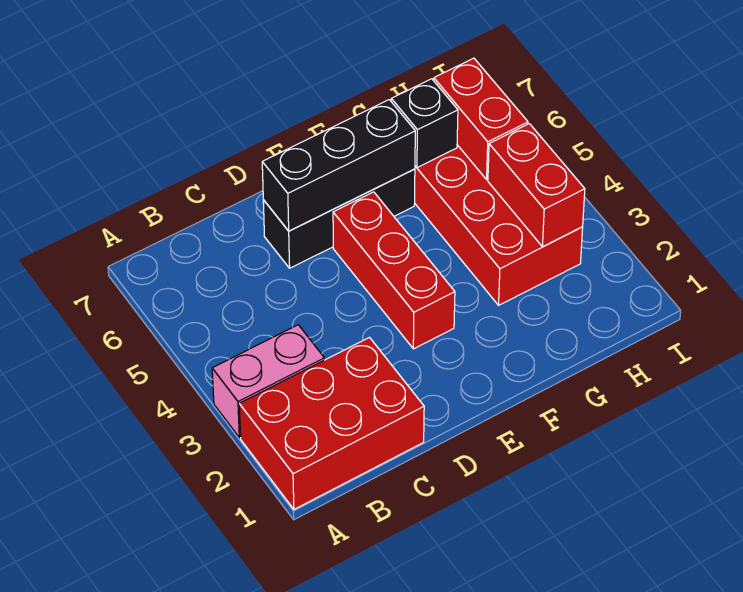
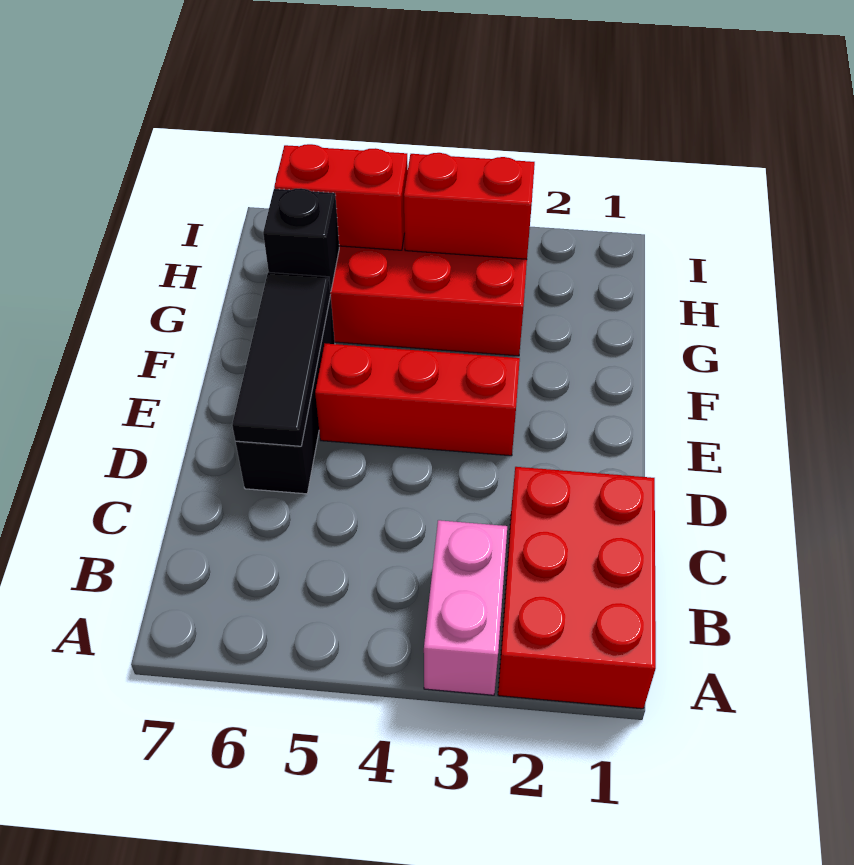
black brick D6:F6 level 2 -> black tile D6:F6 level 2

